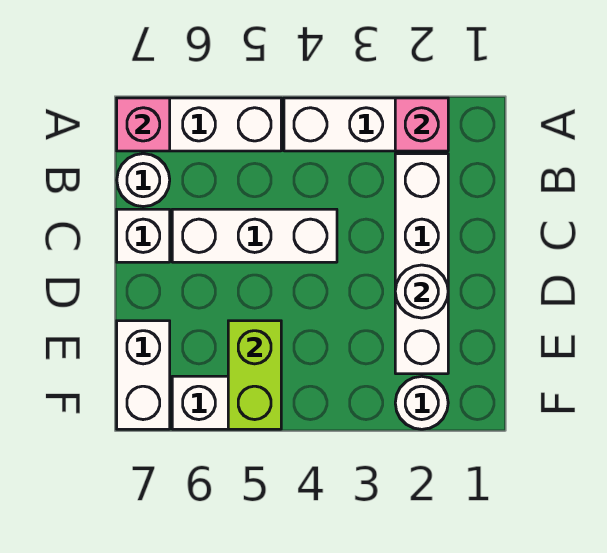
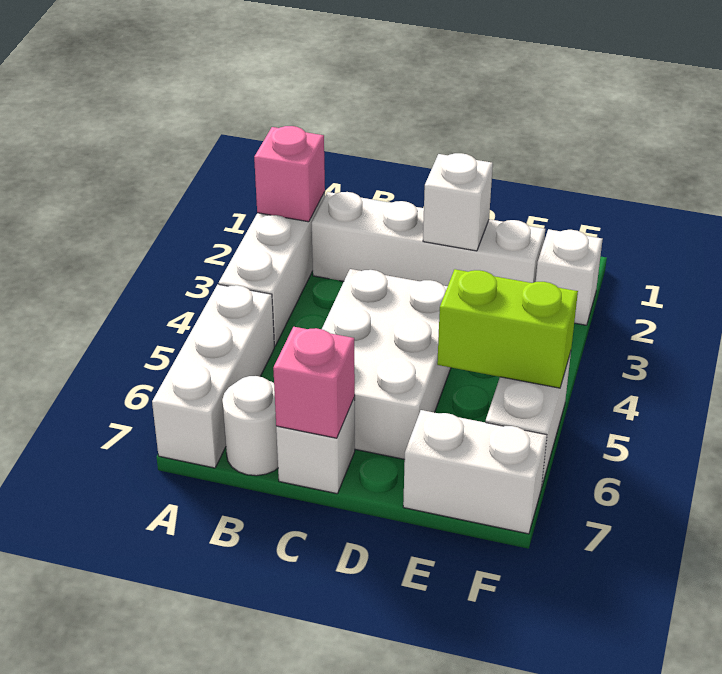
pink brick A7 level 2 -> pink brick C7 level 2
white brick C4:C6 level 1 -> white brick C4:D6 level 1
white round brick D2 level 2 -> white brick D2 level 2
white round brick F2 level 1 -> white brick F2 level 1

